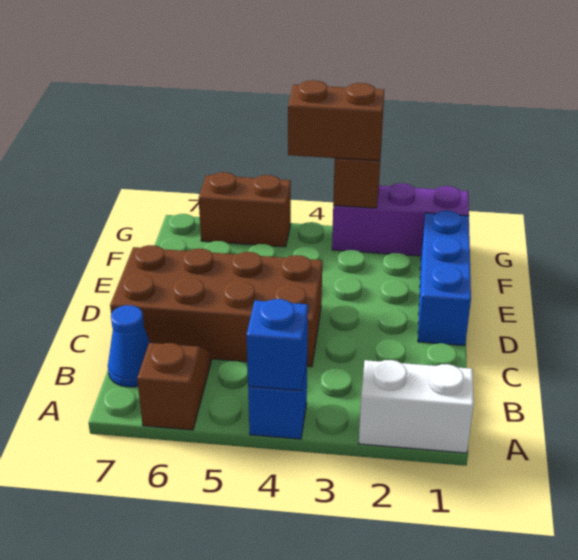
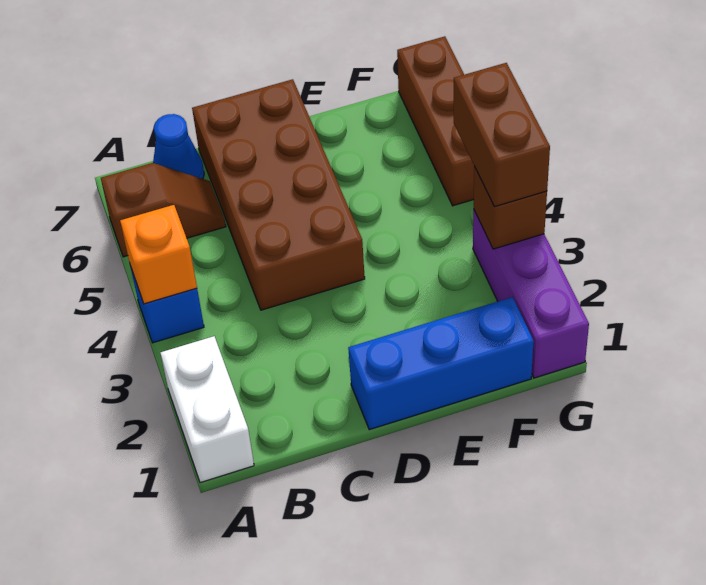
blue brick A4 level 2 -> orange brick A4 level 2
brown brick G5:G6 level 1 -> brown brick G5:G7 level 1

